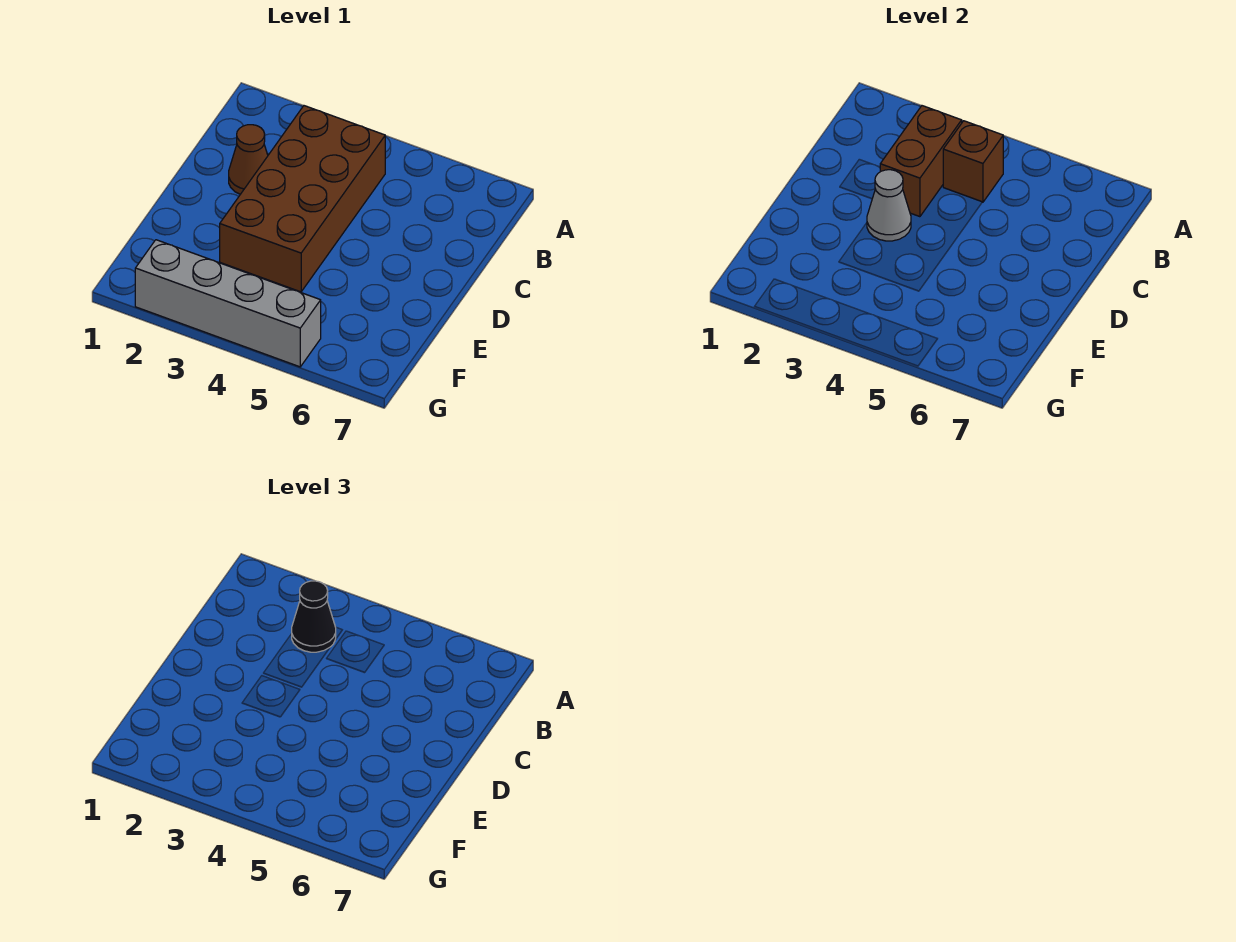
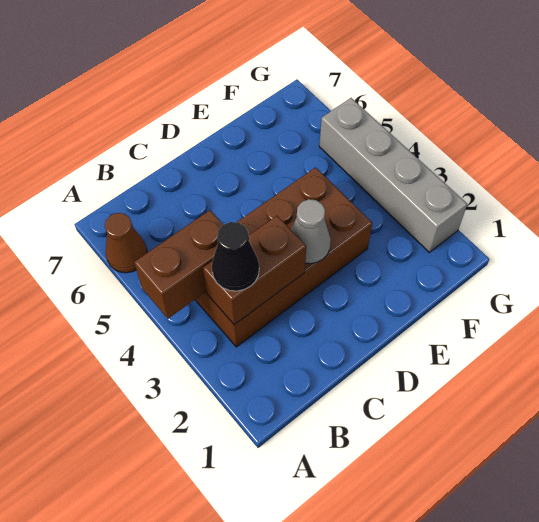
brown brick B4 level 2 -> brown brick A4:B4 level 2
brown cone C2 level 1 -> brown cone A6 level 1

